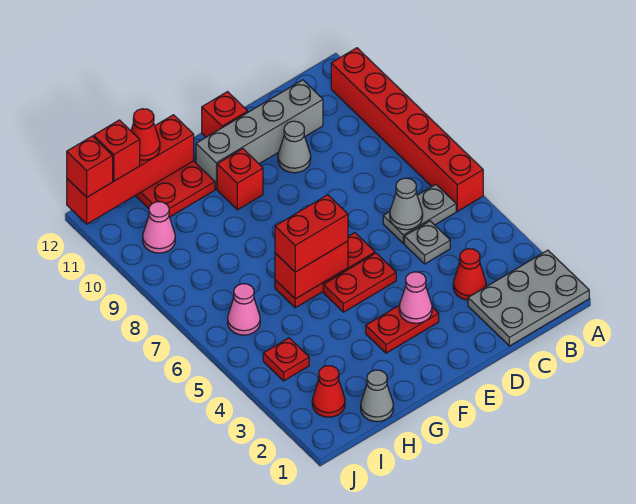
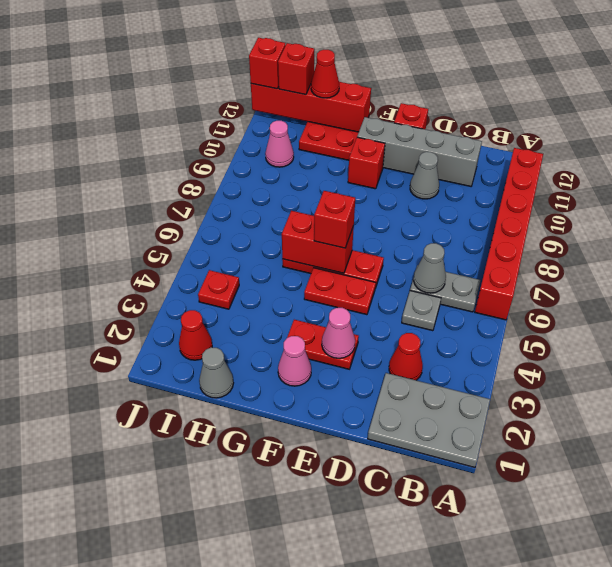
red brick F6:G6 level 3 -> red brick F6 level 3
pink cone I6 level 1 -> pink cone F2 level 1

